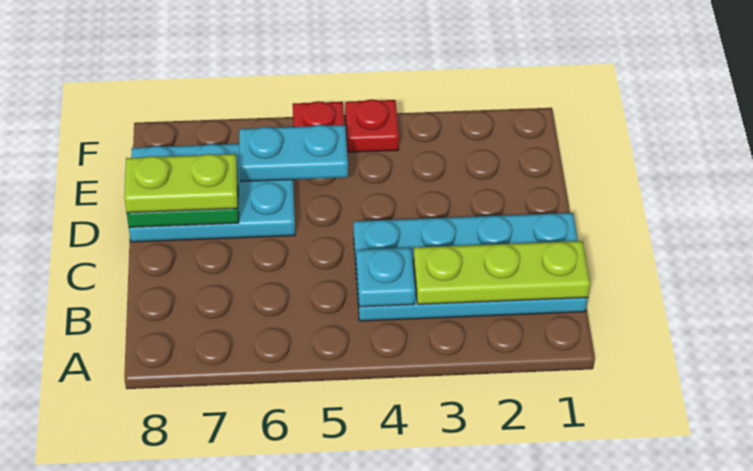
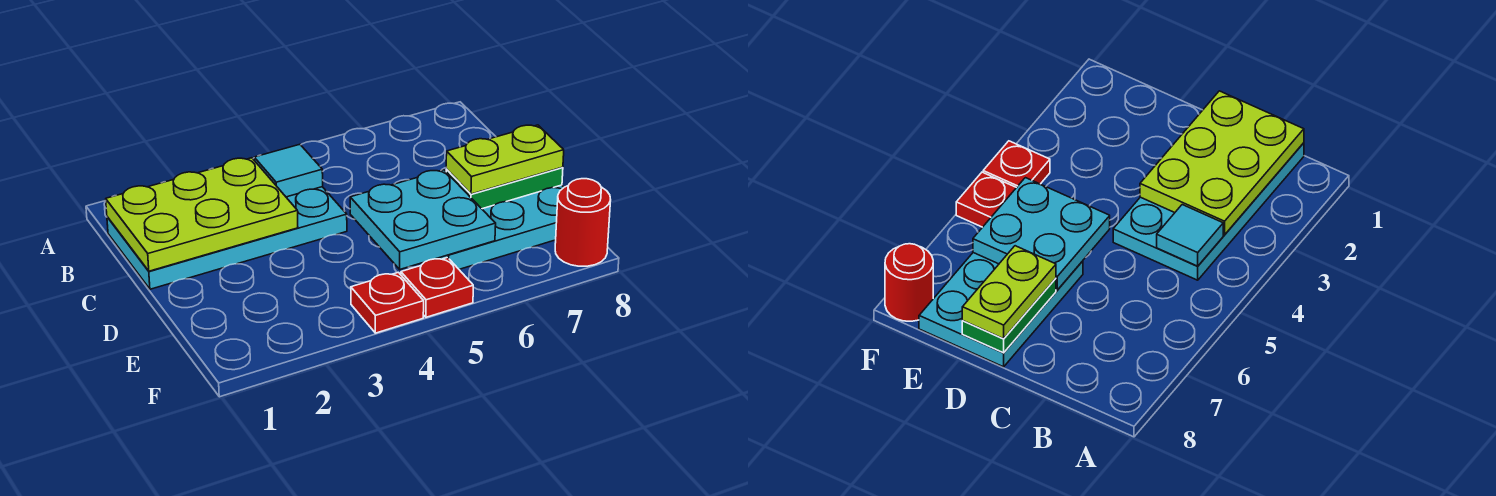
lime plate B1:B3 level 2 -> lime plate B1:C3 level 2
cyan plate B4 level 2 -> cyan tile B4 level 2
cyan plate E5:E6 level 2 -> cyan plate D5:E6 level 2
none -> red round brick F8 level 1

